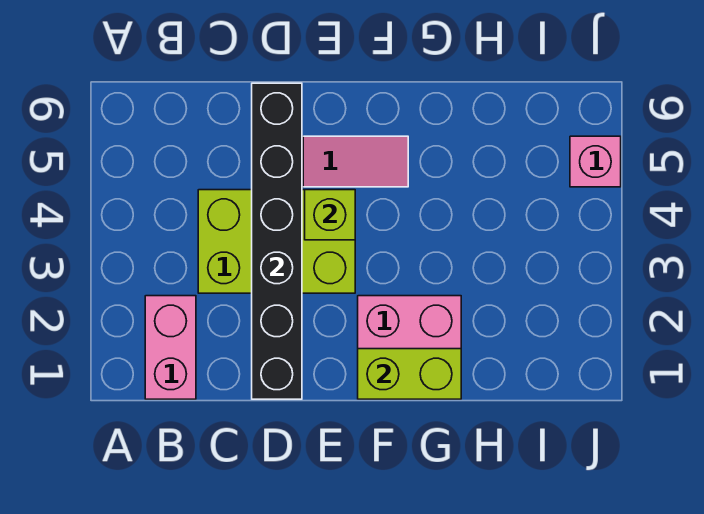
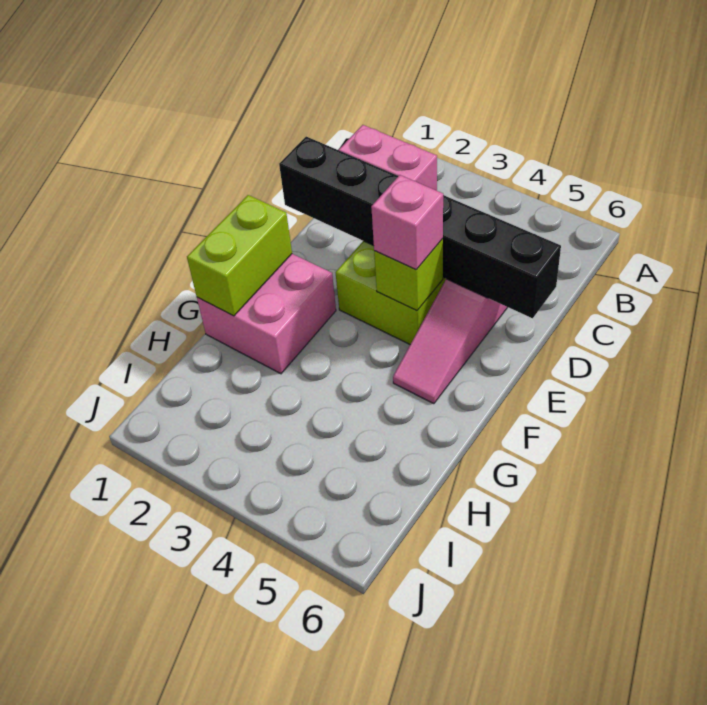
pink brick J5 level 1 -> pink brick E4 level 3

